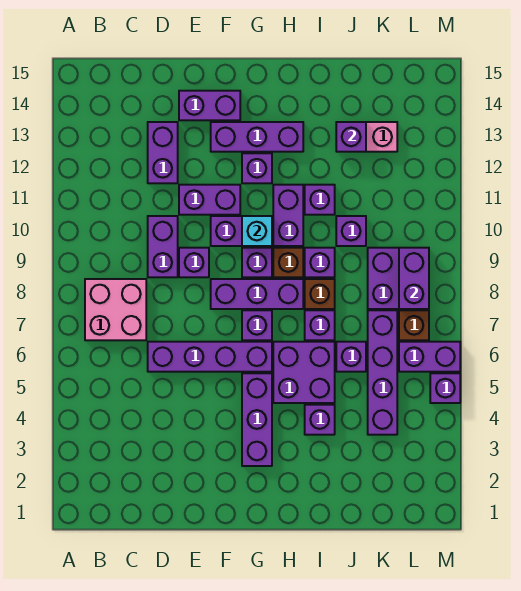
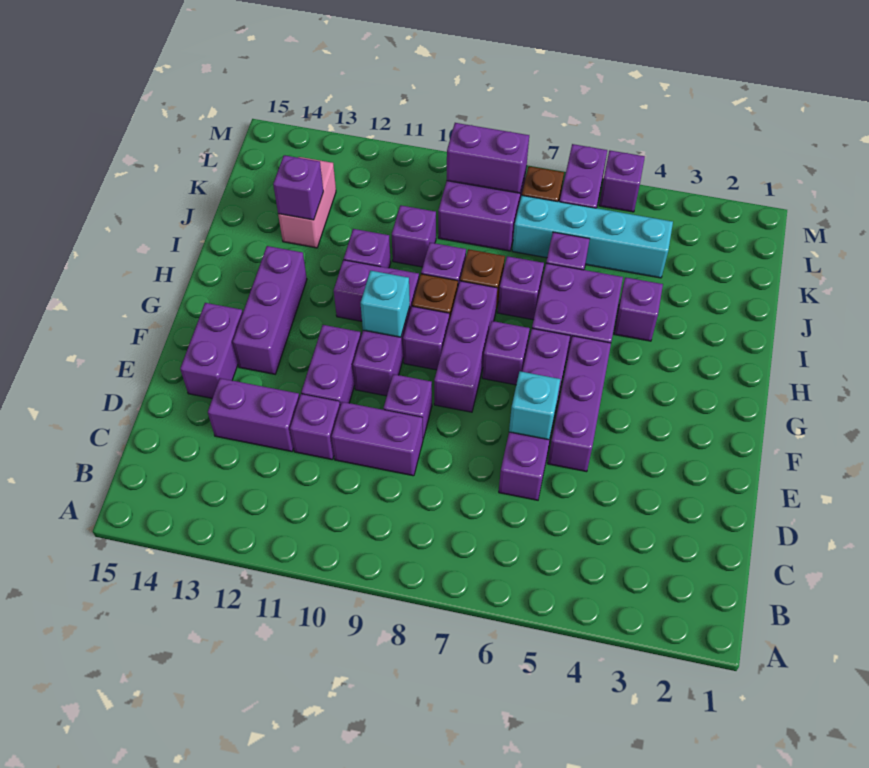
pink brick B7:C8 level 1 -> none
none -> cyan brick E6 level 2
purple brick G3:G5 level 1 -> purple brick E5:G5 level 1
purple brick G12 level 1 -> purple brick D11 level 1
purple brick K4:K7 level 1 -> cyan brick K4:K7 level 1

